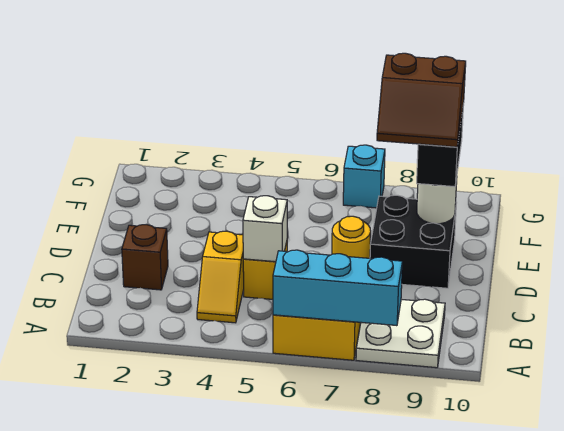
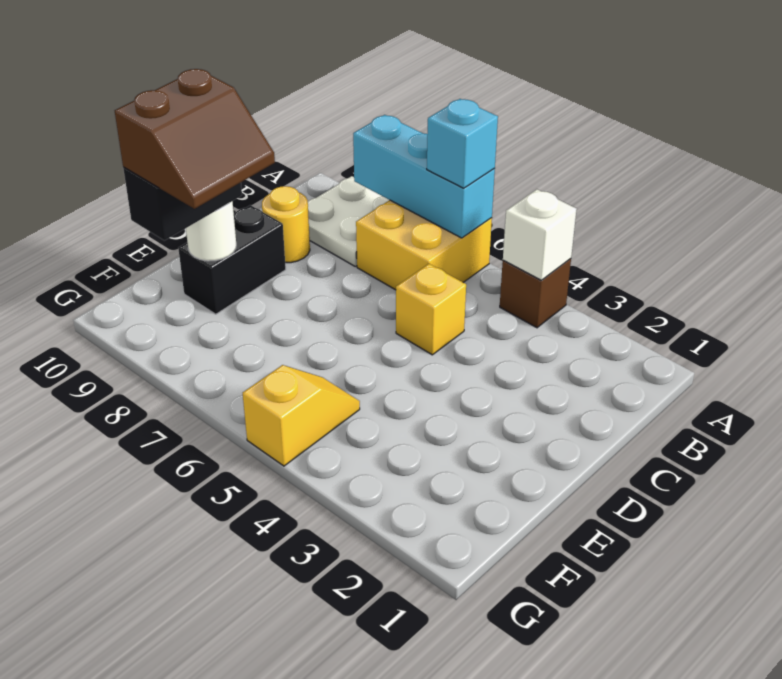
yellow slope B4:C4 level 1 top C -> yellow slope F5:G5 level 1 top G
brown brick C2 level 1 -> brown brick A4 level 1
white brick C5 level 2 -> white brick A4 level 2
yellow round brick D7 level 1 -> yellow round brick C9 level 1
black brick D8:E9 level 1 -> black brick D9:E9 level 1
brown slope E8:F9 level 4 top F -> brown slope E8:F9 level 4 top 9
cyan brick G7 level 1 -> cyan brick A6 level 3

